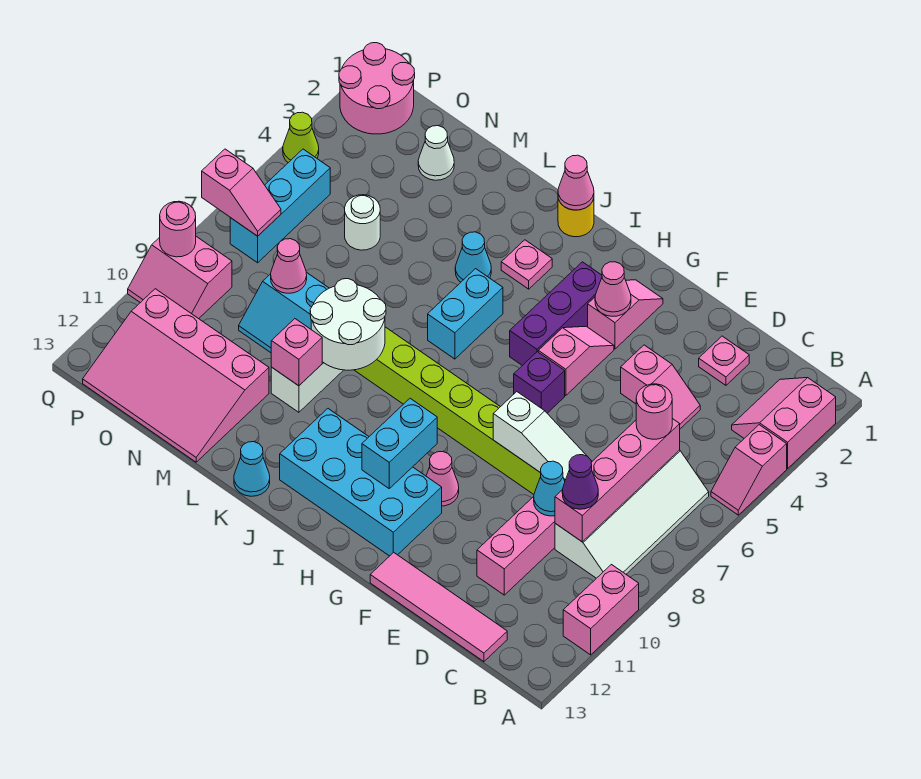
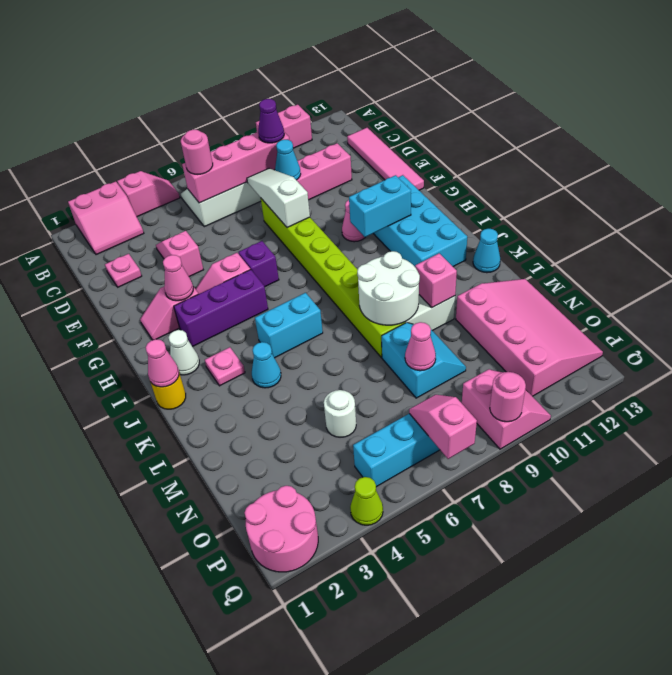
white cone N2 level 1 -> white cone I2 level 1

